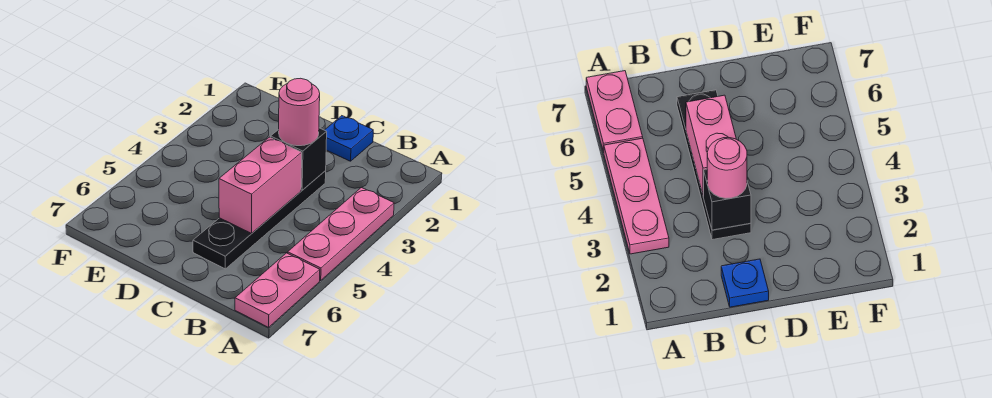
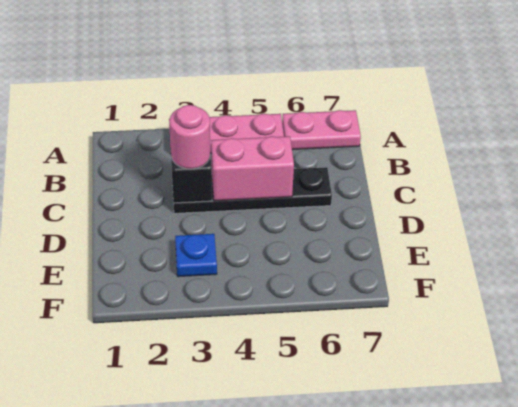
blue plate C1 level 1 -> blue plate E3 level 1

